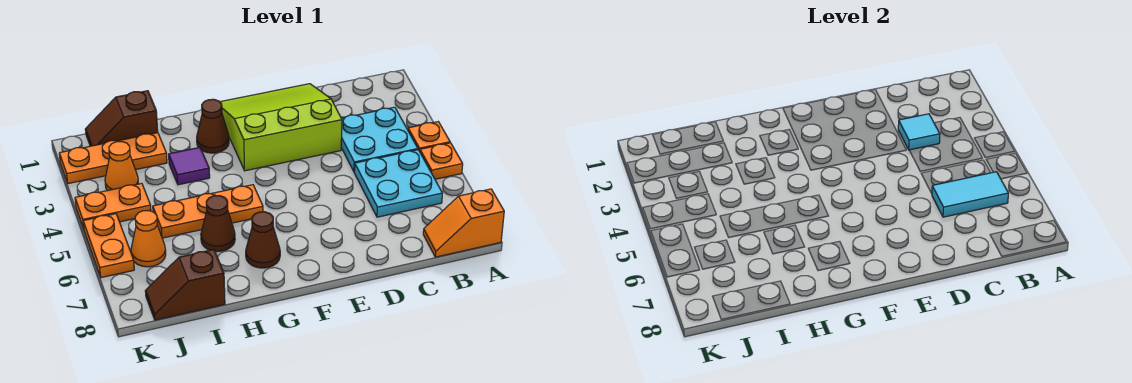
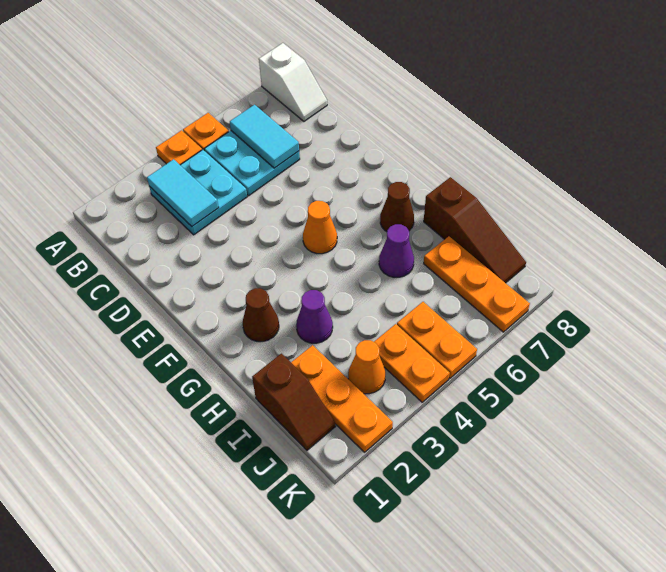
orange slope A8:B8 level 1 top A -> white slope A8:B8 level 1 top A
cyan tile C3 level 2 -> cyan tile B3:C3 level 2
lime slope D1:F3 level 1 top 3 -> none
orange plate G5:I5 level 1 -> orange plate I7:K7 level 1
purple tile H3 level 1 -> purple cone H3 level 1
brown cone H6 level 1 -> purple cone H6 level 1
brown slope I8:J8 level 1 top I -> brown slope H8:J8 level 1 top H
orange cone J6 level 1 -> orange cone F5 level 1
orange plate K5:K6 level 1 -> orange plate J5:K5 level 1

